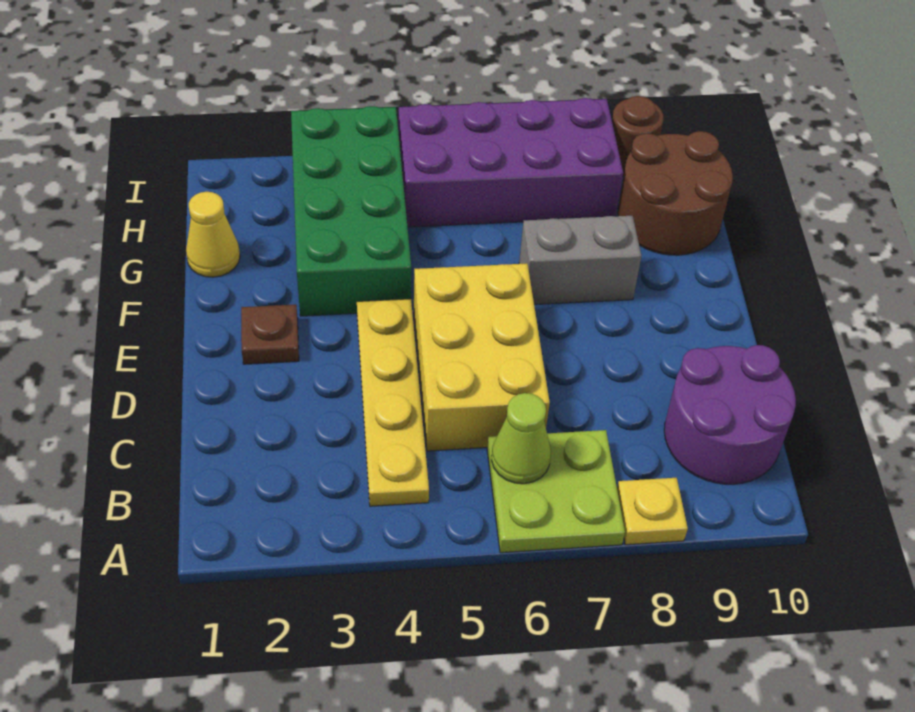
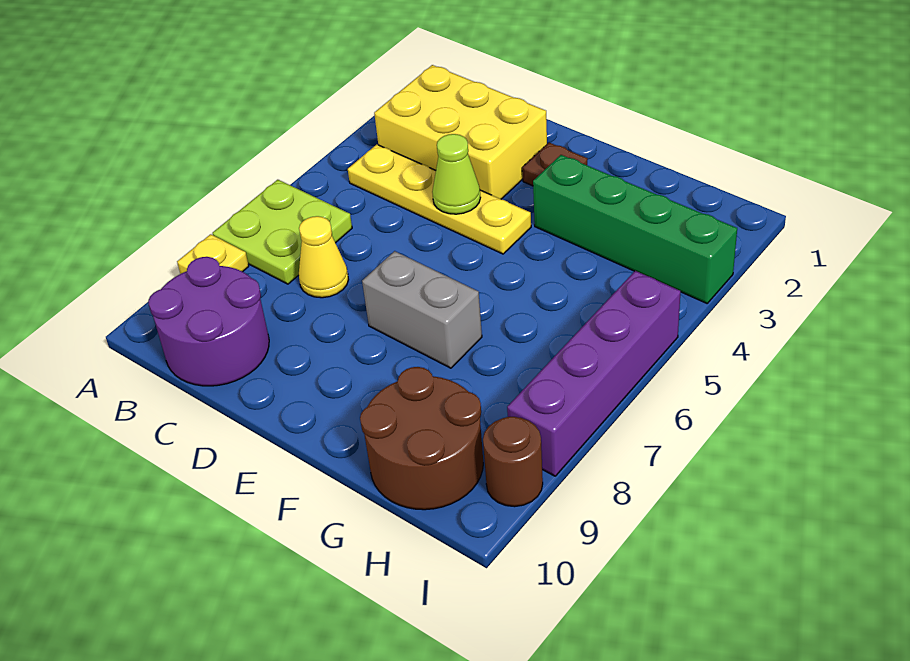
lime cone B6 level 2 -> lime cone D4 level 2
yellow brick C5:E6 level 1 -> yellow brick B2:D3 level 1
green brick F3:I4 level 1 -> green brick F3:I3 level 1
grey brick F7:F8 level 1 -> grey brick E7:F7 level 1
yellow cone G1 level 1 -> yellow cone C7 level 1
purple brick H5:I8 level 1 -> purple brick I5:I8 level 1

